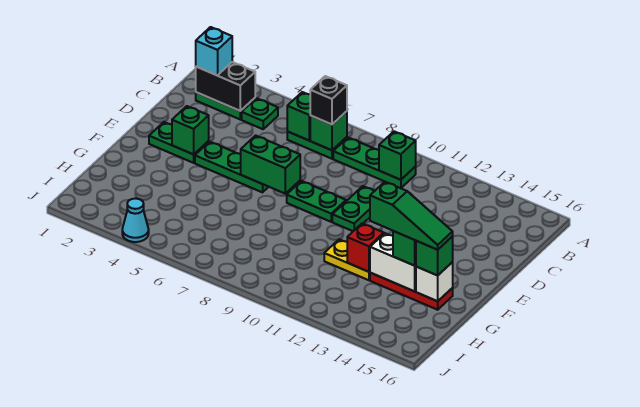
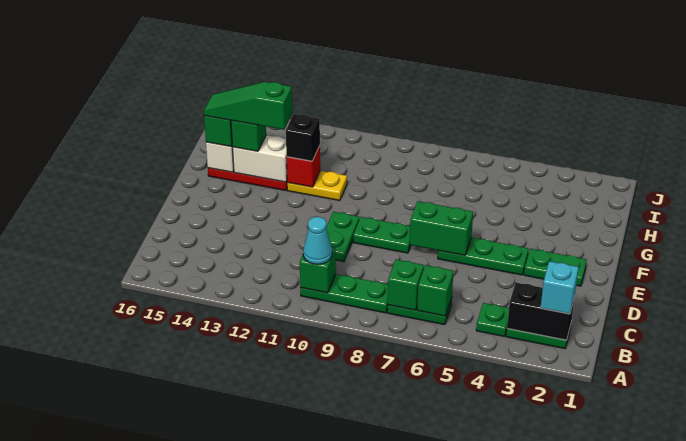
black brick B7 level 3 -> black brick G12 level 3
green brick E3 level 2 -> none
cyan cone J4 level 1 -> cyan cone B10 level 3

